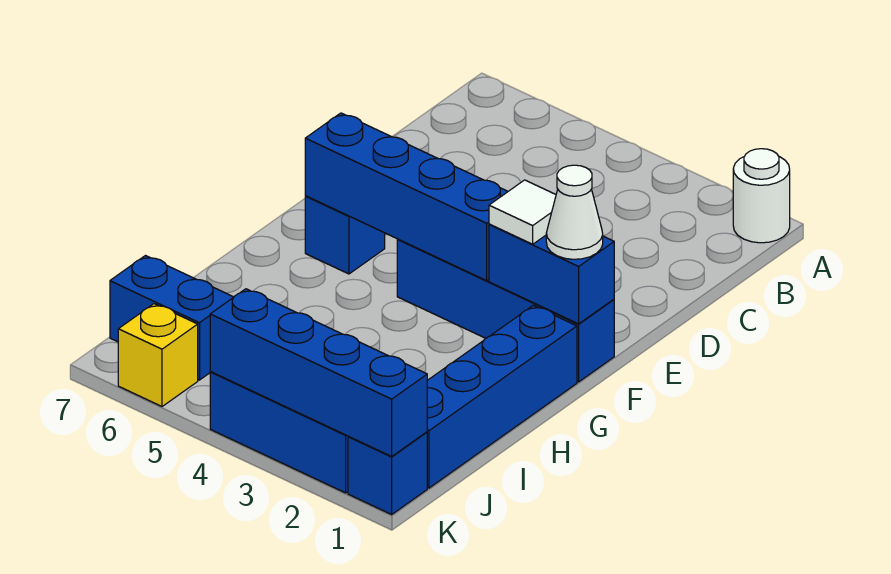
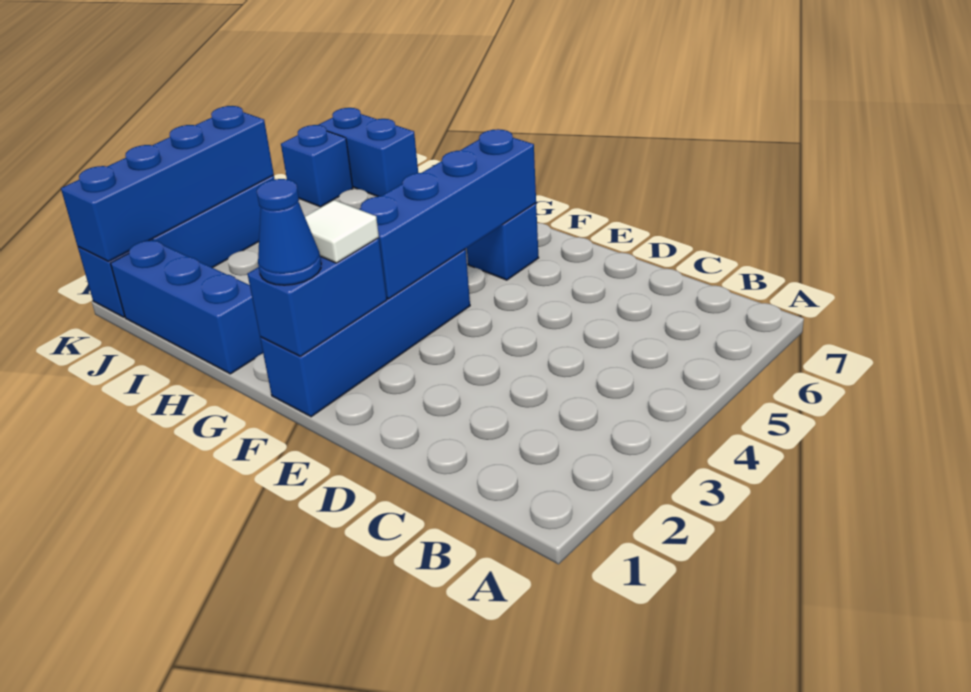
white round brick A1 level 1 -> none
white cone F1 level 3 -> blue cone F1 level 3
blue brick G1:J1 level 1 -> blue brick H1:J1 level 1
blue brick J6:J7 level 1 -> blue brick J7:K7 level 1
yellow brick K6 level 1 -> blue brick K6 level 1

